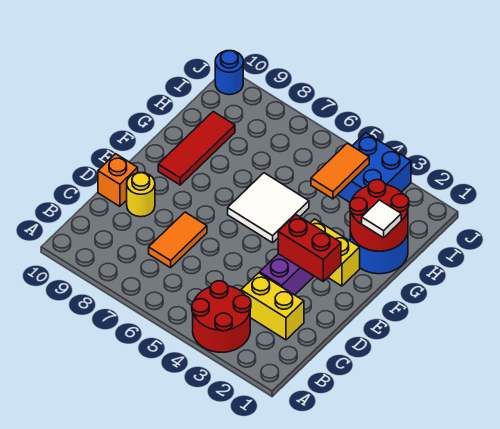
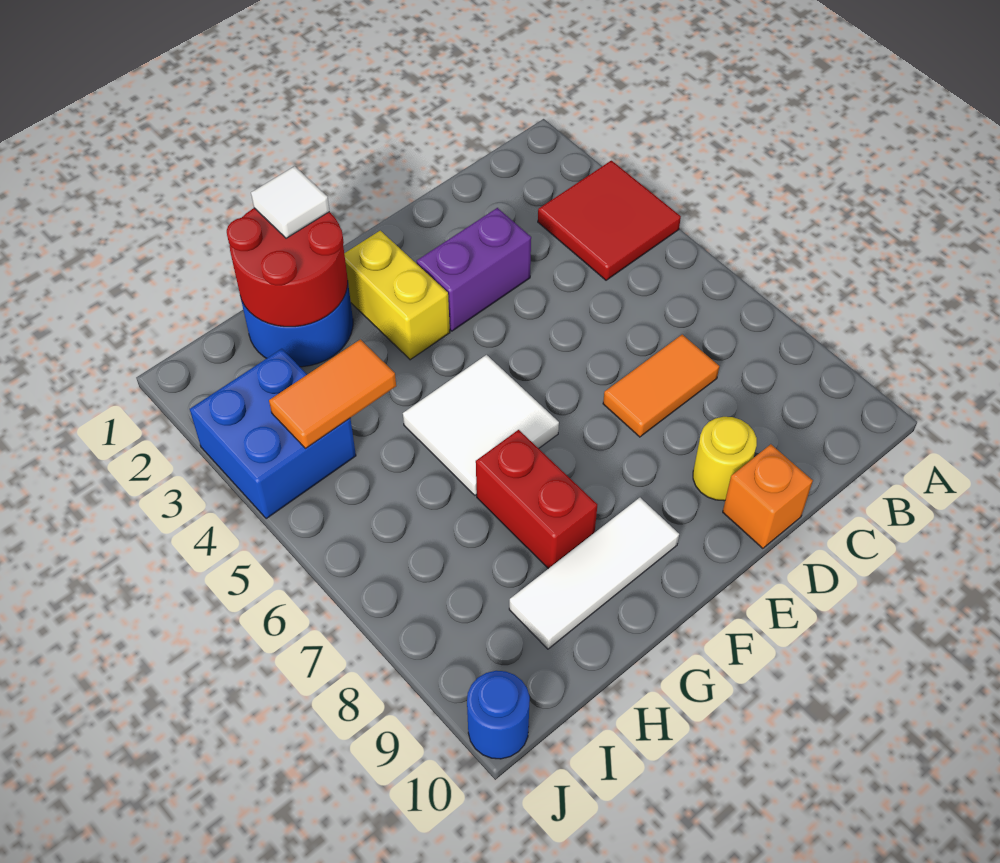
red round brick A3:B4 level 1 -> red tile A3:B4 level 1
yellow brick C2:C3 level 1 -> none
red brick E2:E3 level 2 -> red brick G7:G8 level 1
red tile F9:H9 level 1 -> white tile F9:H9 level 1

